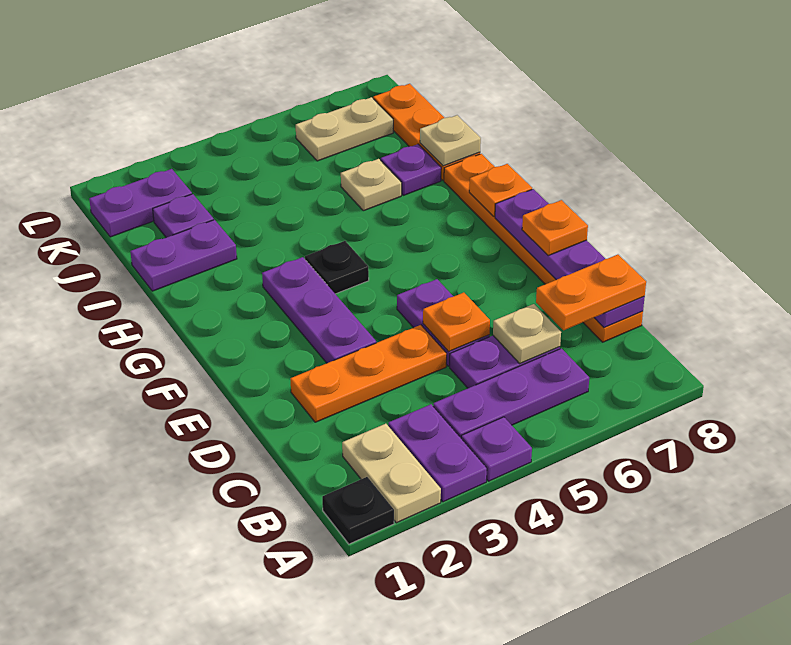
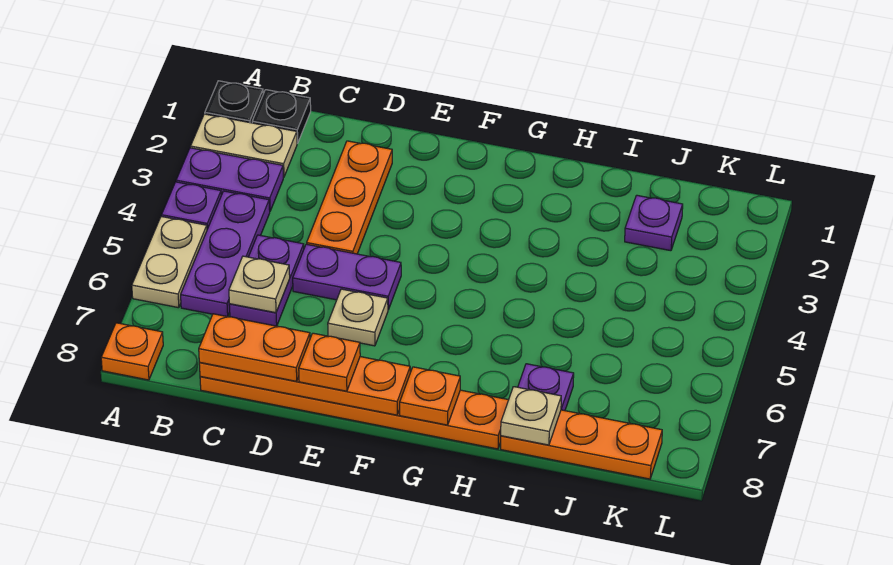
orange plate C7:C8 level 3 -> orange plate C8:D8 level 3
purple plate C8:F8 level 2 -> orange plate C8:F8 level 2
orange plate D5 level 2 -> orange plate A8 level 1
purple plate E3:G3 level 1 -> none
black plate G4 level 1 -> black plate B1 level 1
purple plate I1:I2 level 1 -> none
tan plate I6 level 1 -> tan plate E6 level 1
purple plate K1:K2 level 1 -> none
tan plate K6:K7 level 1 -> tan plate A5:A6 level 1

